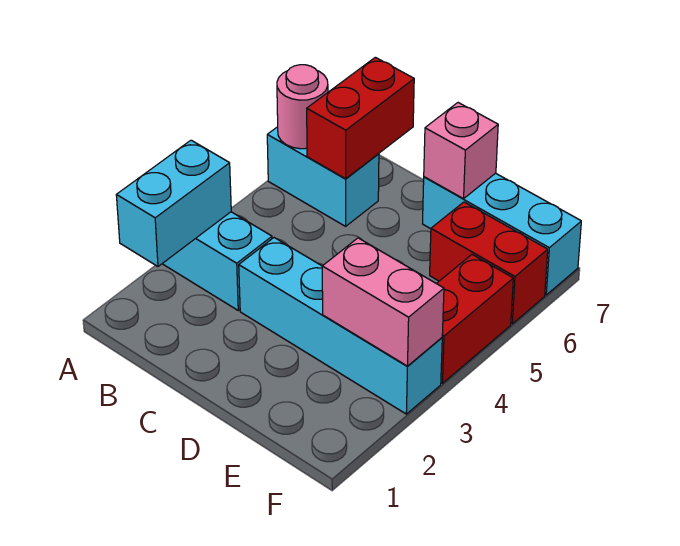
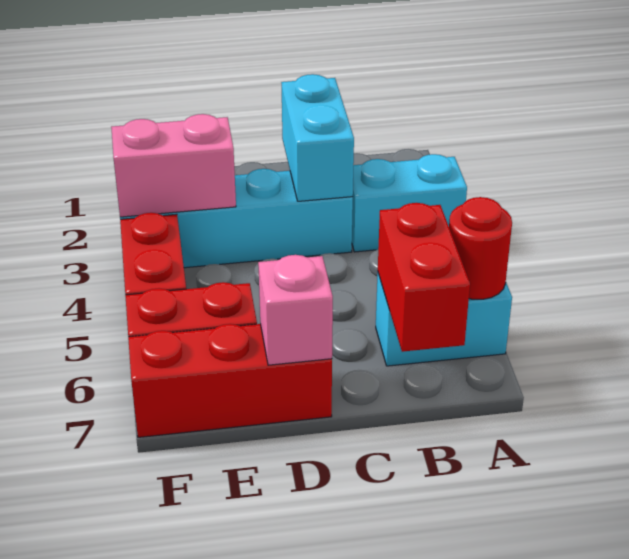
cyan brick A2:A3 level 2 -> cyan brick C2:C3 level 2
pink round brick A6 level 2 -> red round brick A6 level 2
cyan brick D7:F7 level 1 -> red brick D7:F7 level 1

